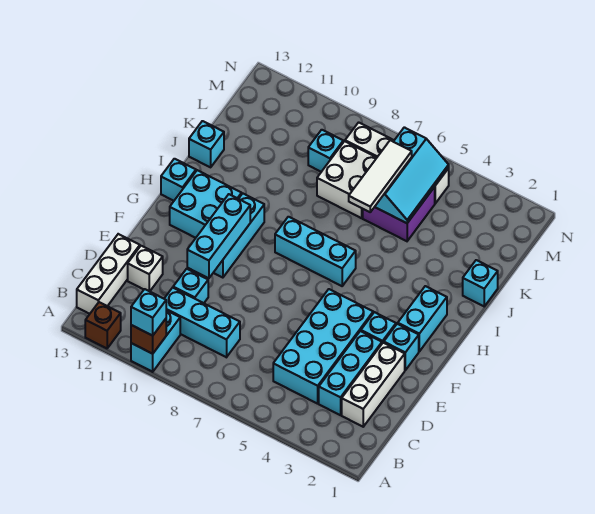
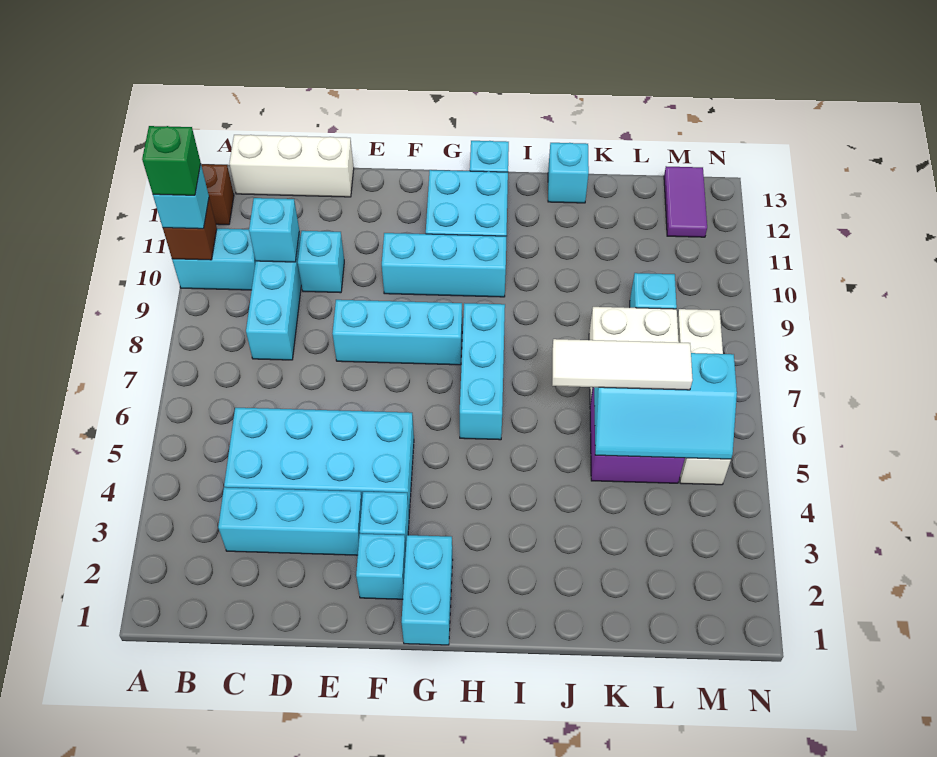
none -> green brick A10 level 4
white brick C2:E2 level 1 -> none
white brick D12 level 1 -> none
cyan brick E10:G10 level 2 -> cyan brick E8:G8 level 1
cyan brick G2:H2 level 1 -> cyan brick G1:G2 level 1
cyan brick J1 level 1 -> cyan brick C10 level 2
none -> purple tile M12:M13 level 1

